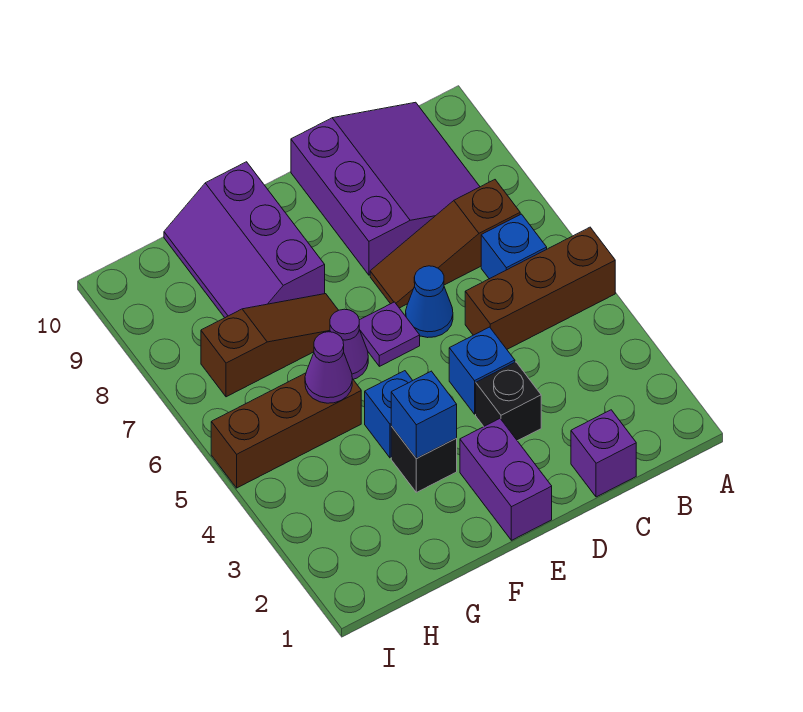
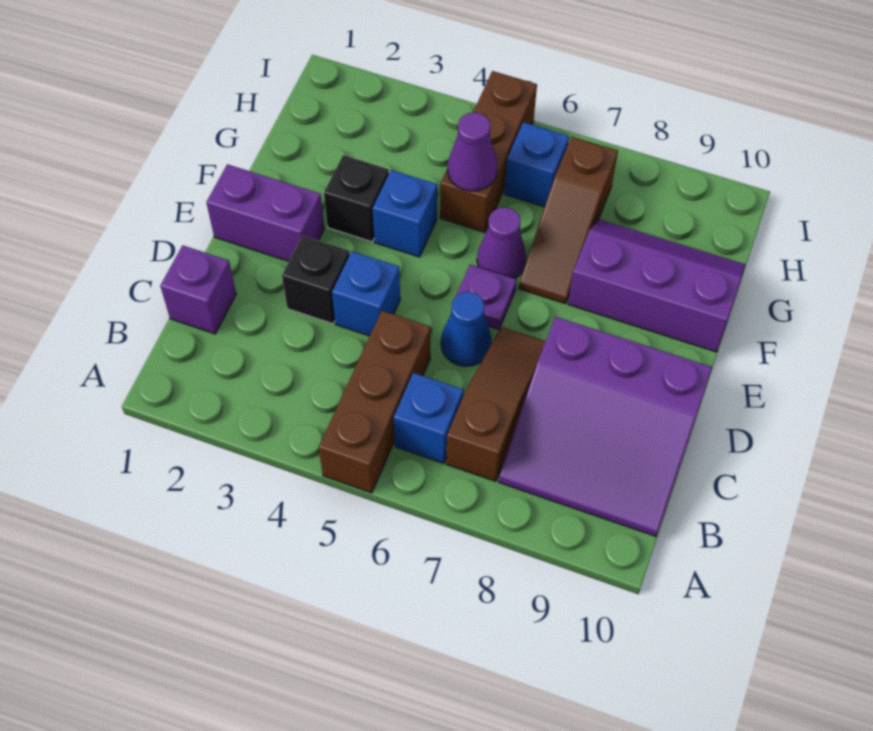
blue brick F3 level 2 -> blue brick H6 level 1

